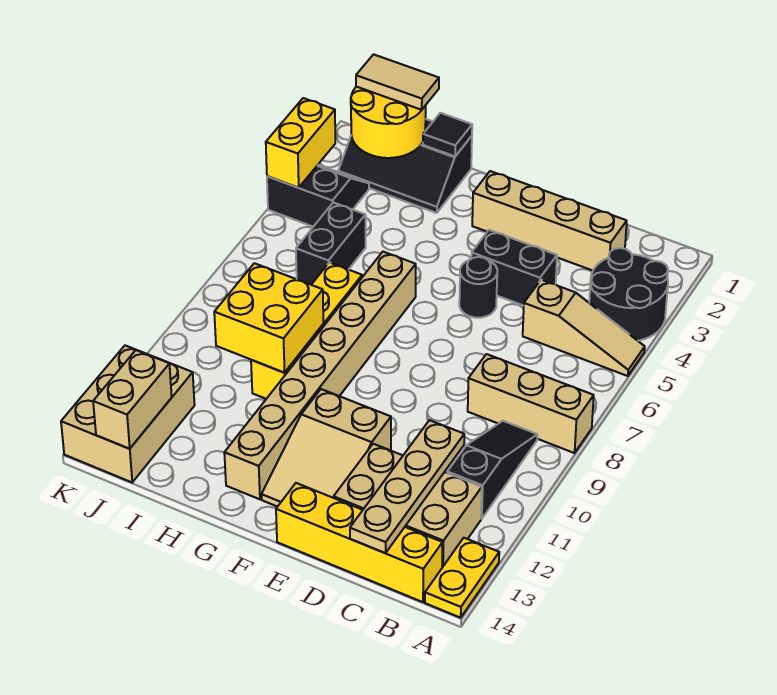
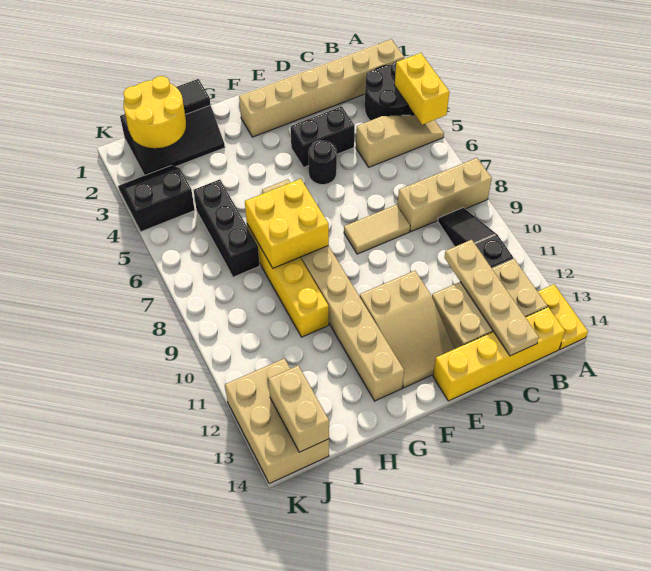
tan brick C2:F2 level 1 -> tan brick A2:F2 level 1
yellow brick H9:I10 level 2 -> yellow brick G7:H8 level 2
tan tile I1:J1 level 3 -> tan tile D8:E8 level 1
black brick I5:I6 level 1 -> black brick I5:I7 level 1
yellow brick K3:K4 level 2 -> yellow brick A4:A5 level 2

